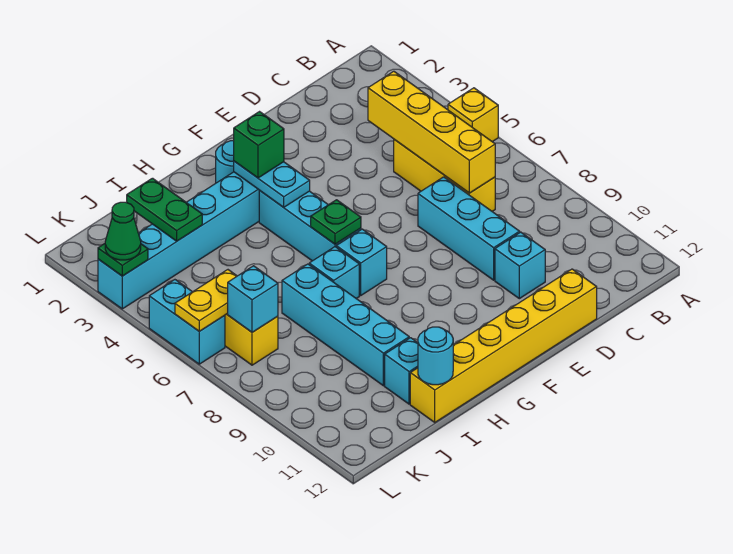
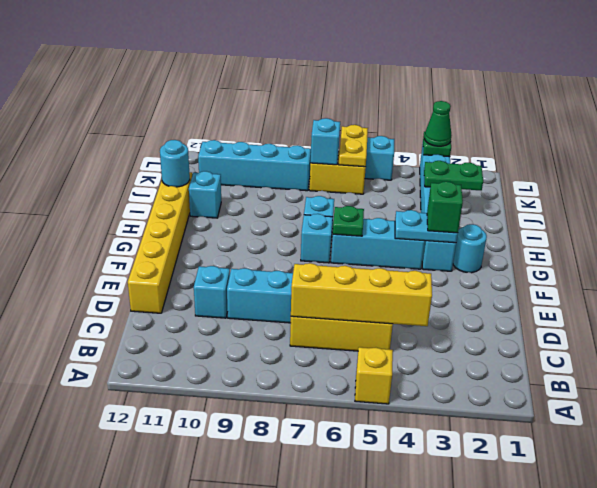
cyan brick I7:I10 level 1 -> cyan brick K8:K11 level 1

